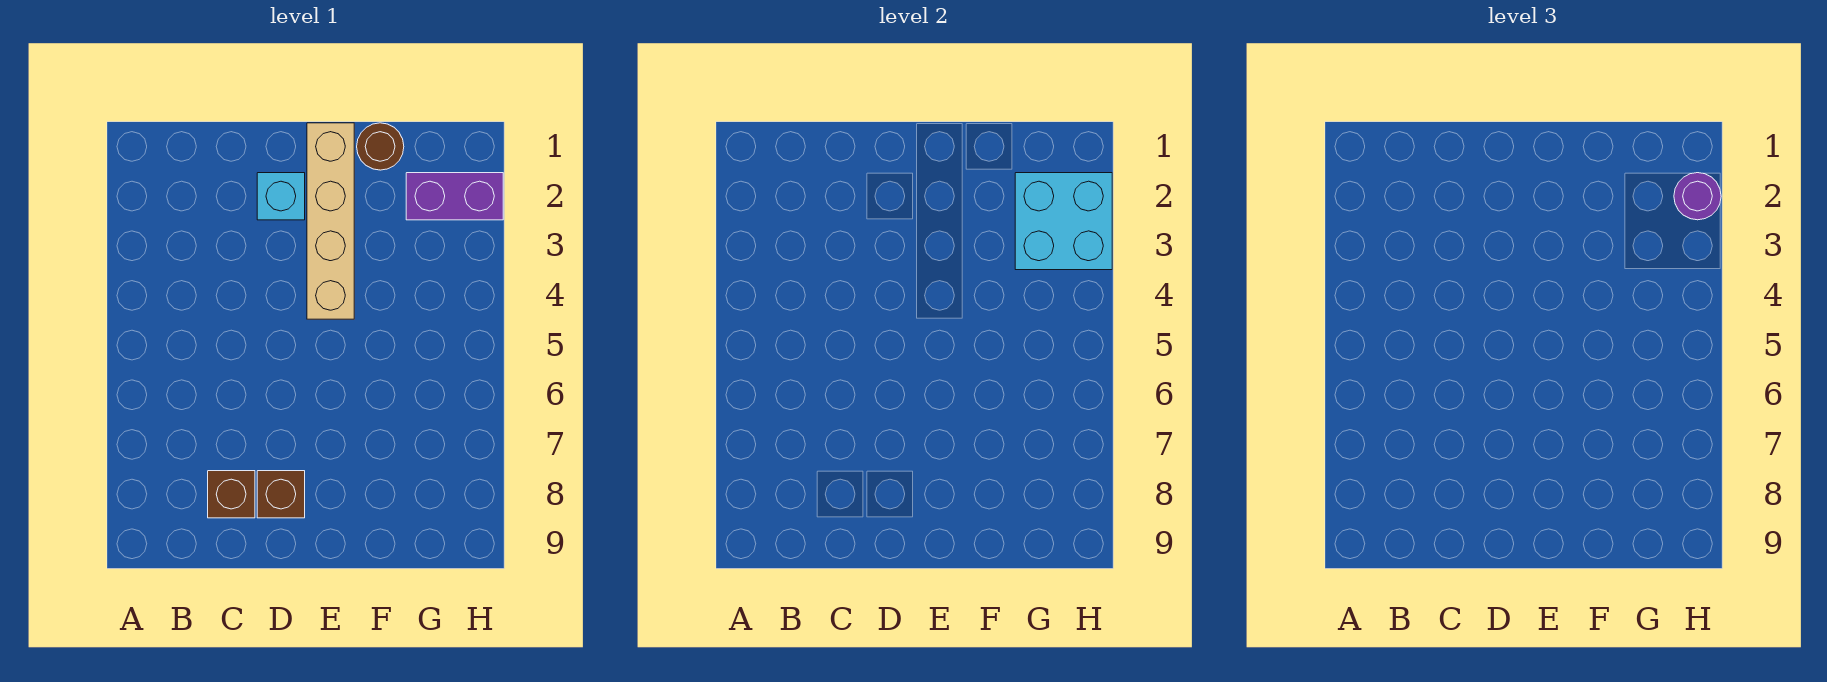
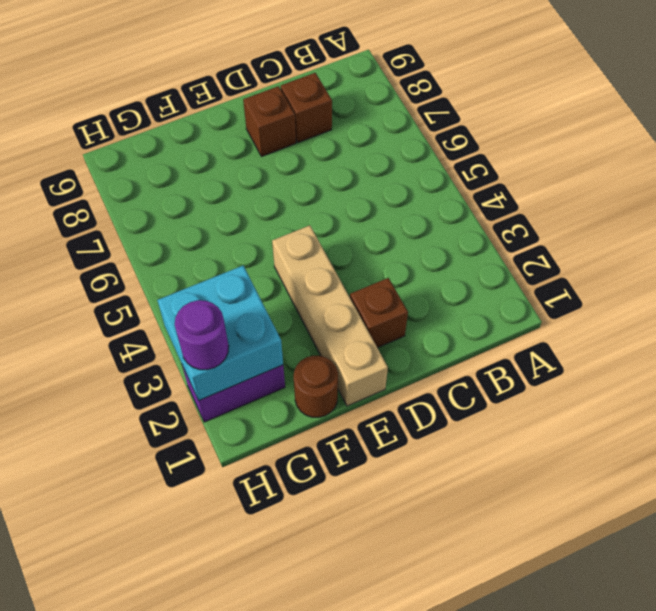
cyan brick D2 level 1 -> brown brick D2 level 1

